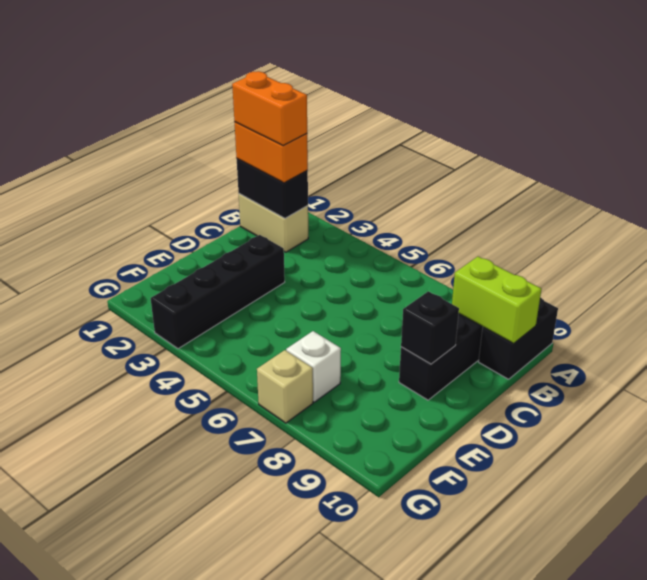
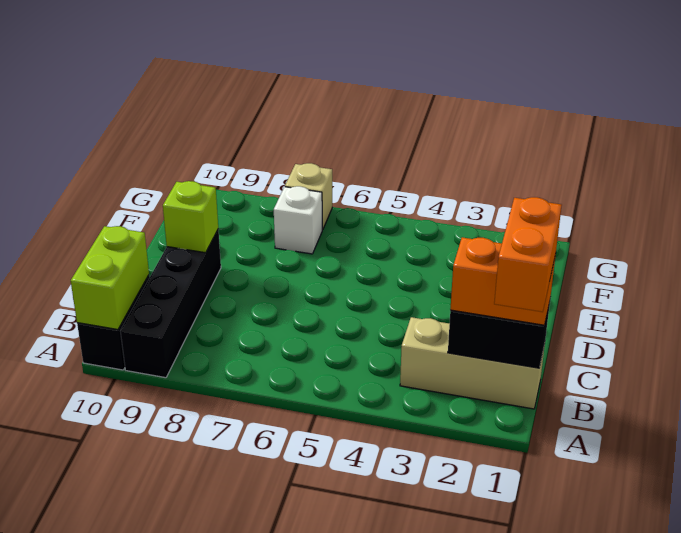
tan brick B1:B2 level 1 -> tan brick B1:B3 level 1
orange brick B1:B2 level 4 -> orange brick A1:B1 level 4
lime brick B9:B10 level 2 -> lime brick A10:B10 level 2
black brick D3:G3 level 1 -> none
black brick D9 level 2 -> lime brick D9 level 2

